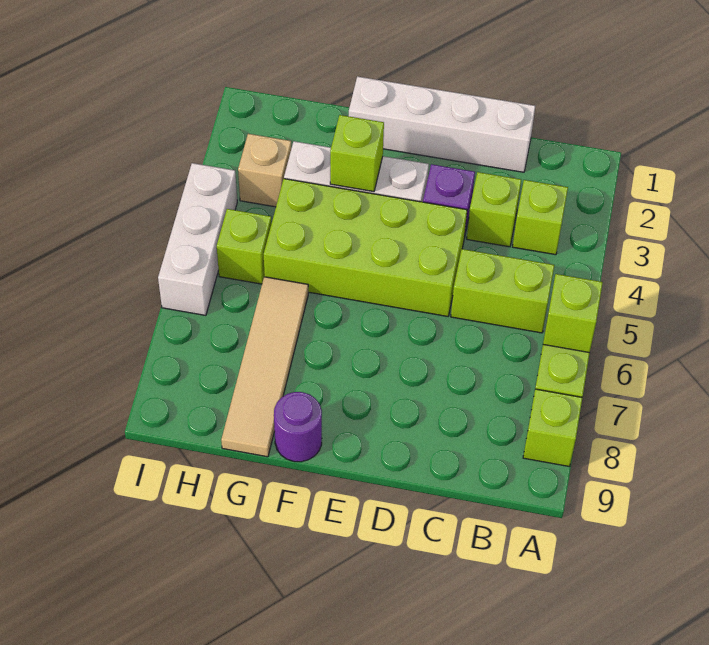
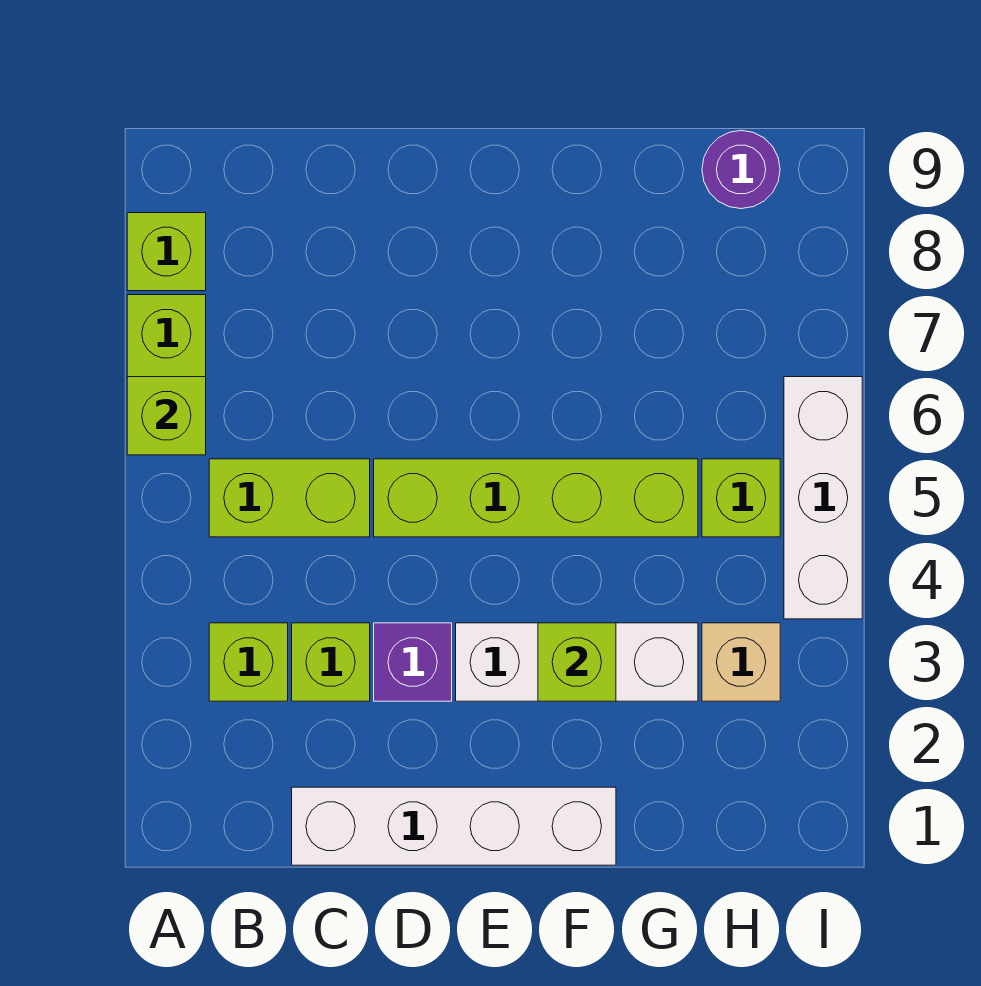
lime brick D4:G5 level 1 -> lime brick D5:G5 level 1
purple round brick F9 level 1 -> purple round brick H9 level 1
tan tile G6:G9 level 1 -> none

